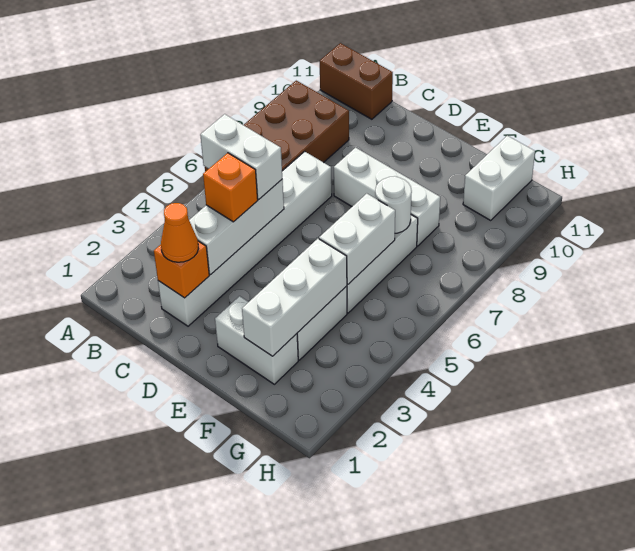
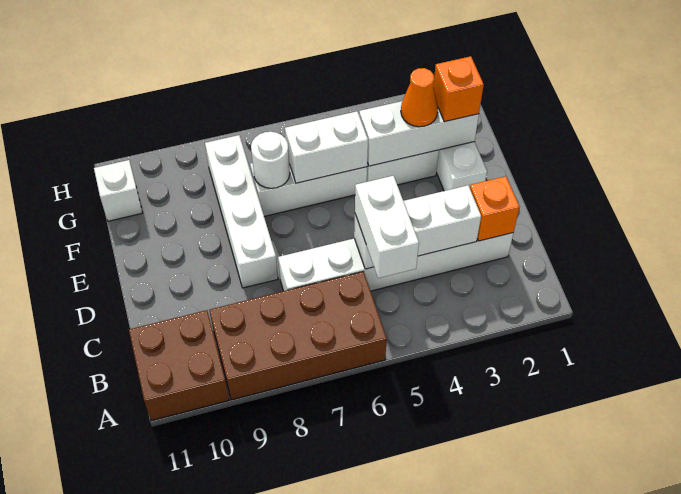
brown brick A11:B11 level 1 -> brown brick A10:B11 level 1
orange cone C2 level 3 -> orange cone F3 level 3
orange brick C4 level 3 -> orange brick F2 level 3
white brick D8:F8 level 1 -> white brick D8:G8 level 1
white brick G10:G11 level 1 -> white brick G11 level 1

